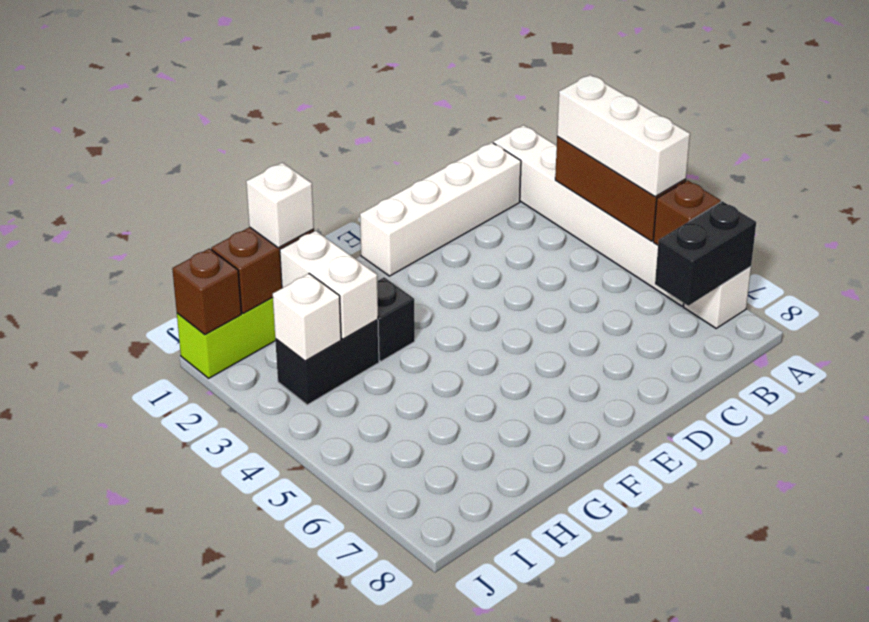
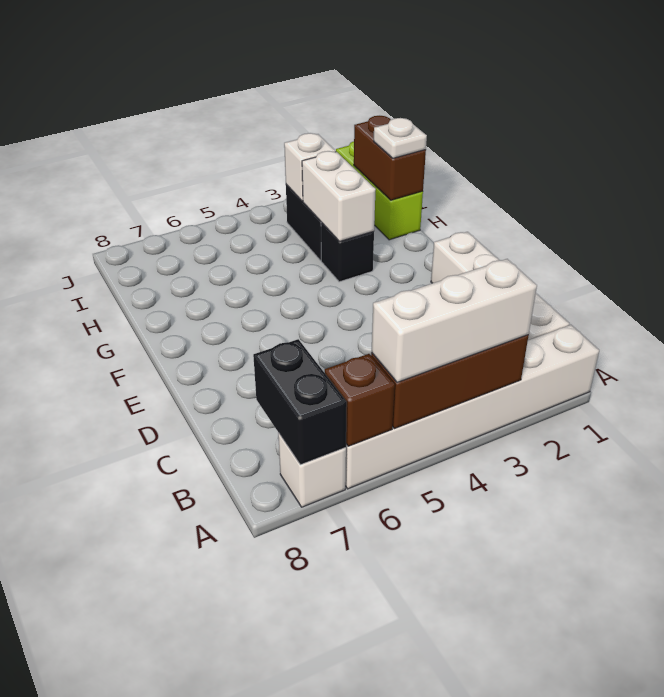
white brick H1 level 3 -> white plate H1 level 3
white brick H2:H3 level 2 -> white brick G3:H3 level 2
brown brick J1 level 2 -> none

